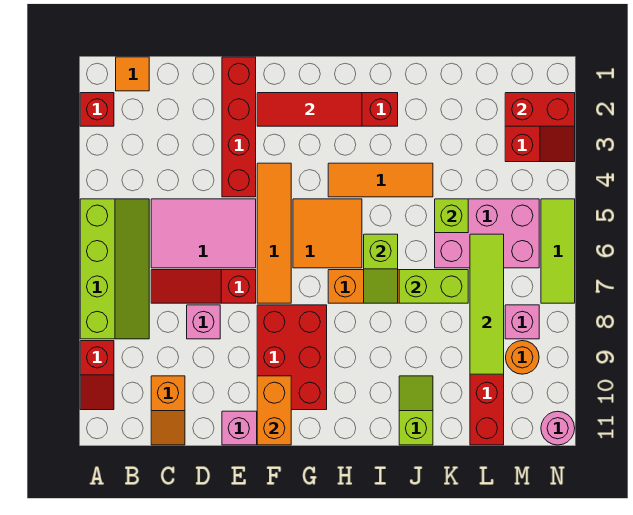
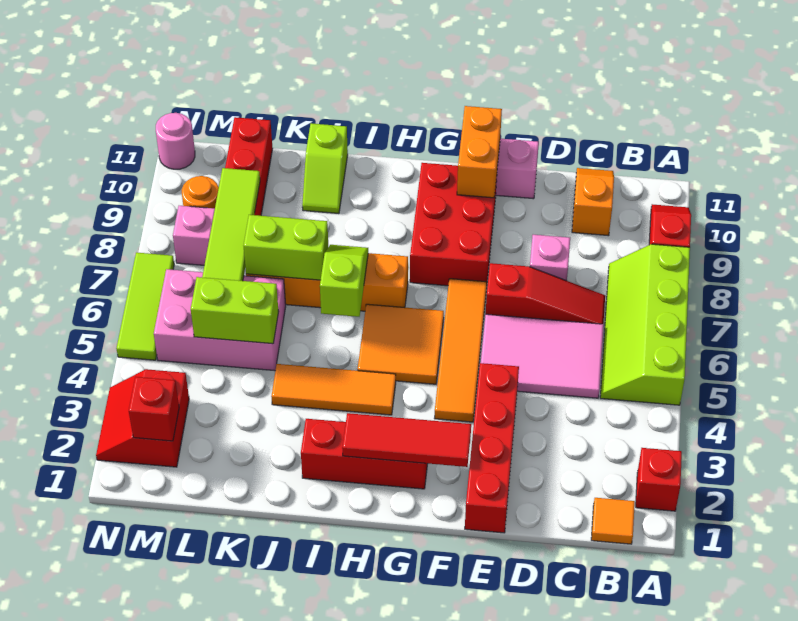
lime brick K5 level 2 -> lime brick K5:L5 level 2
red brick M2:N2 level 2 -> red brick M2 level 2

